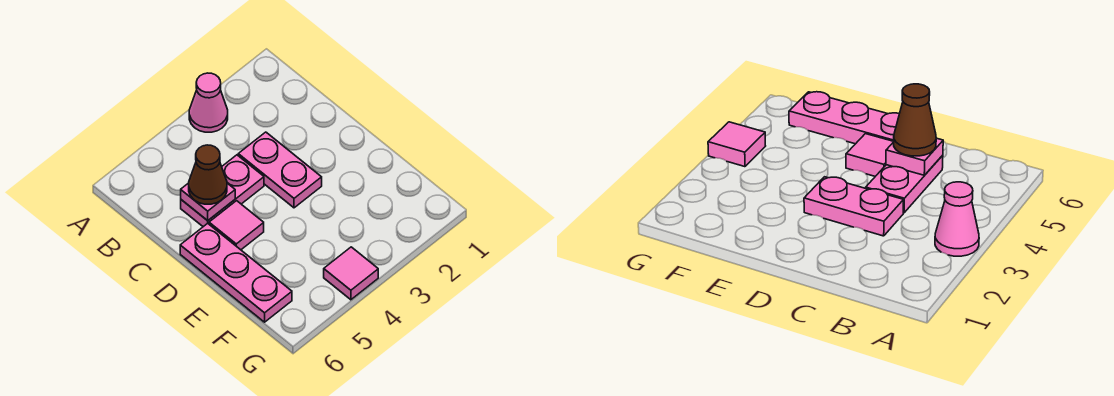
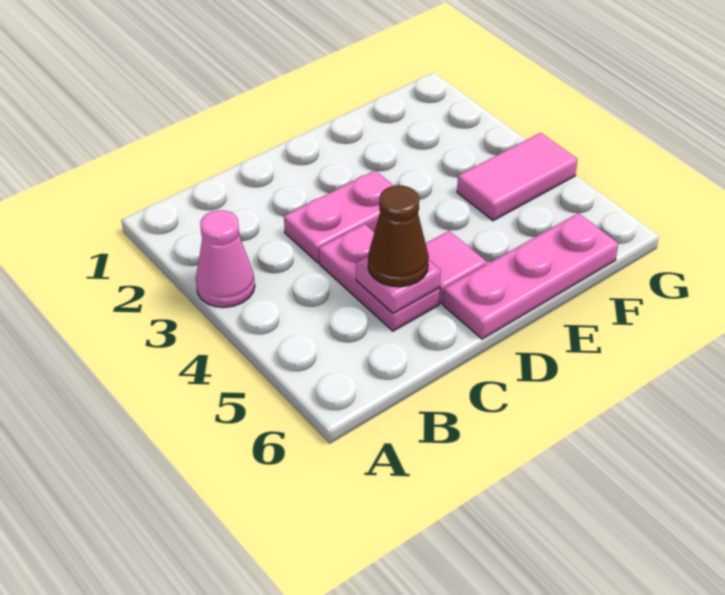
pink tile G4 level 1 -> pink tile F4:G4 level 1

